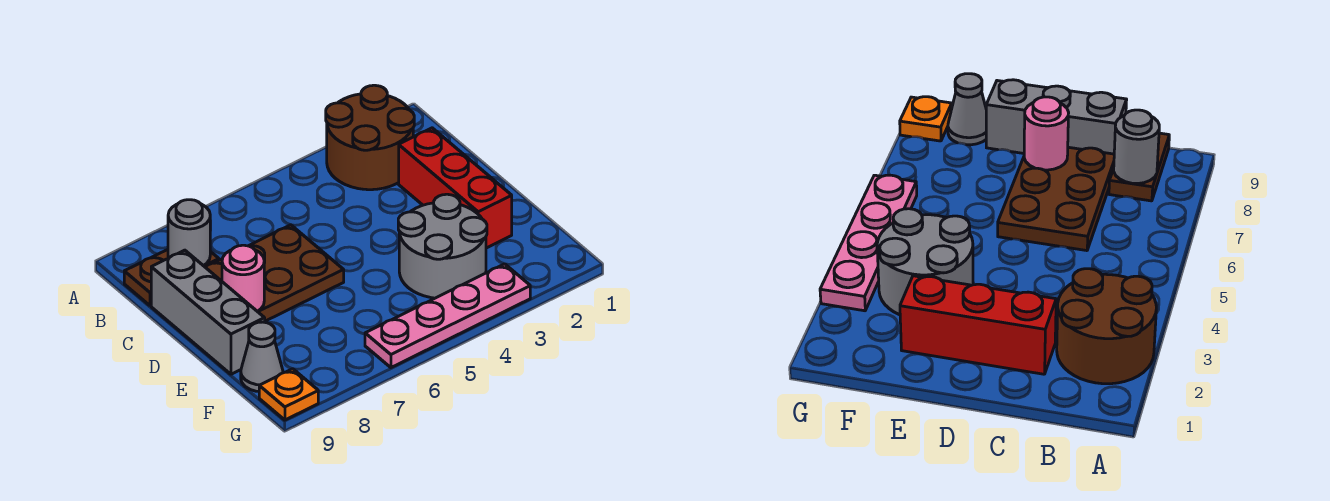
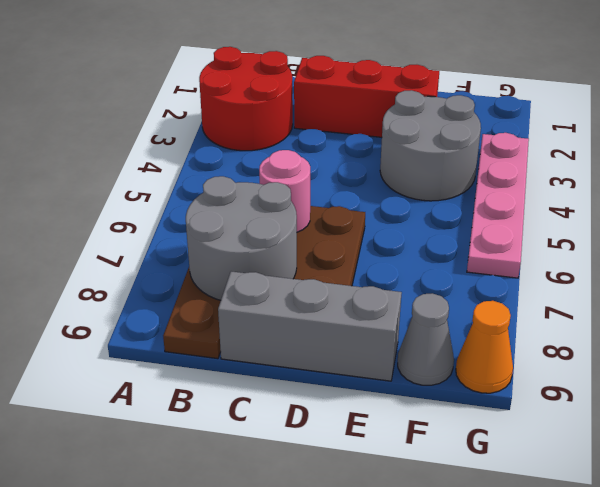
brown round brick A2:B3 level 1 -> red round brick A2:B3 level 1
grey round brick B8 level 2 -> grey round brick B7:C8 level 2
pink round brick D8 level 2 -> pink round brick C6 level 2
orange plate G9 level 1 -> orange cone G9 level 1

